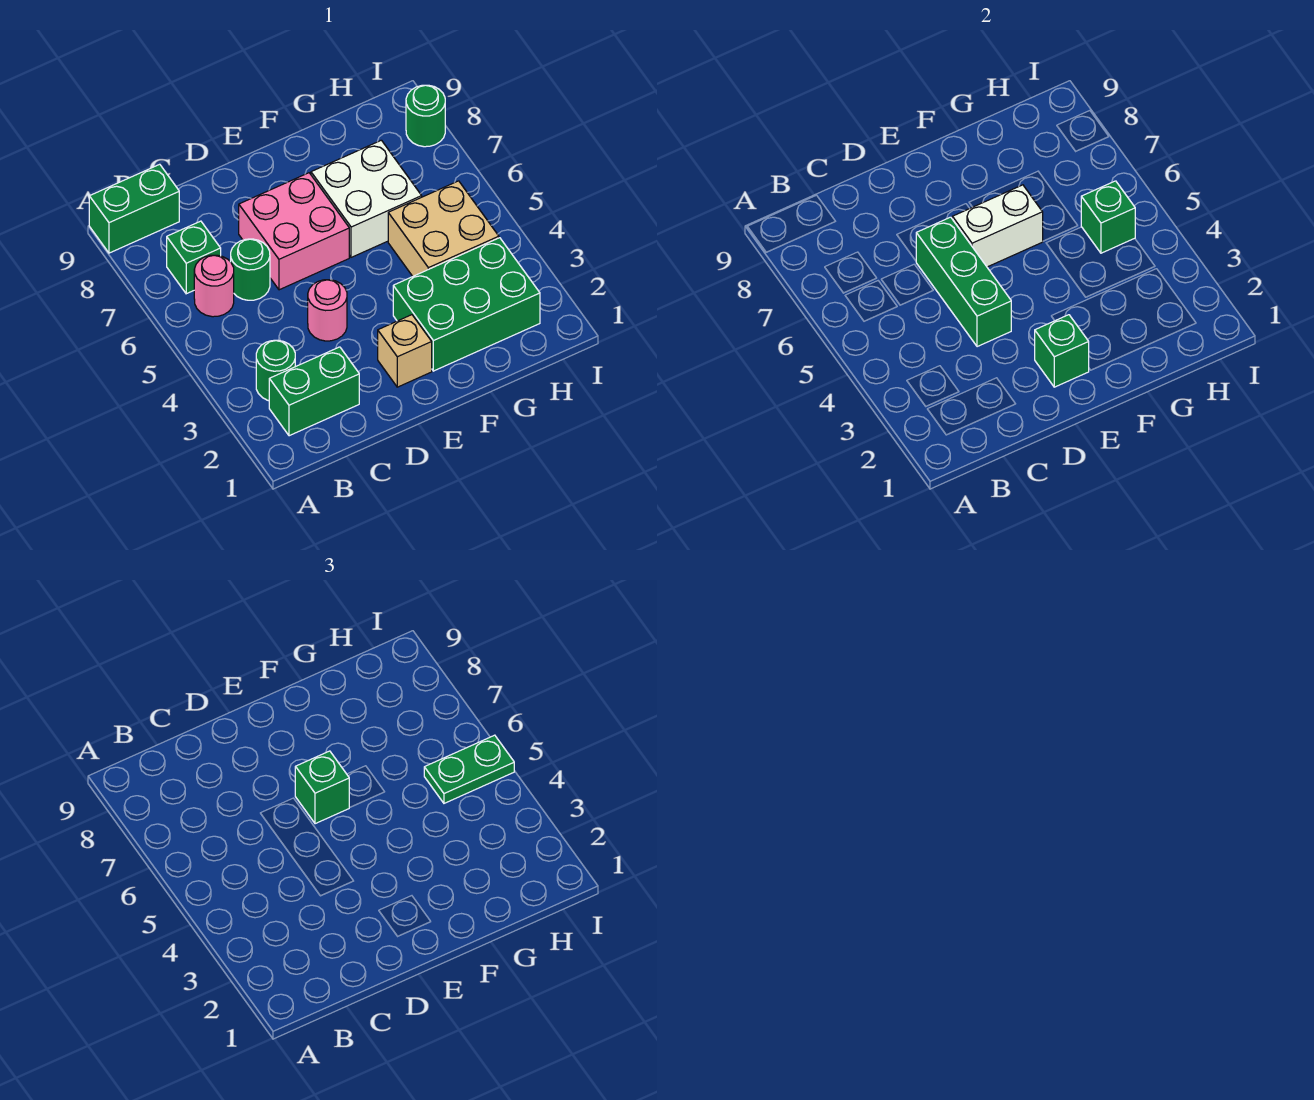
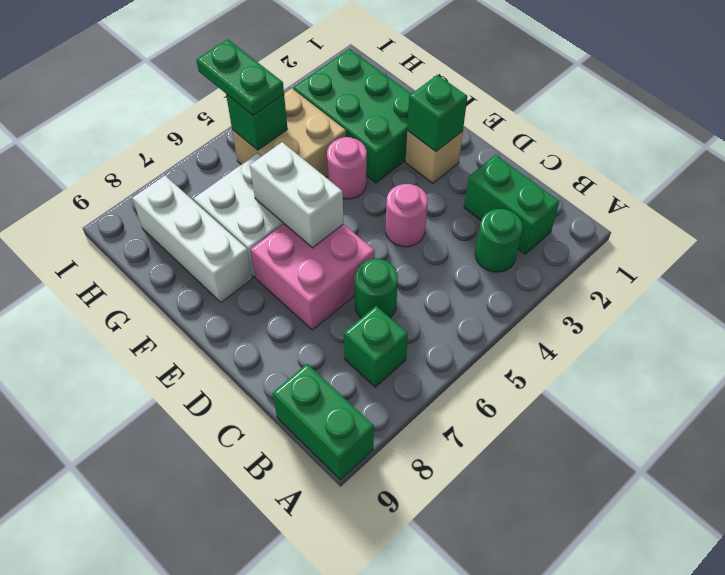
pink round brick B6 level 1 -> pink round brick F4 level 1
green brick D4:D6 level 2 -> none
green brick E6 level 3 -> none
none -> white brick F8:H8 level 1
green round brick I8 level 1 -> none

